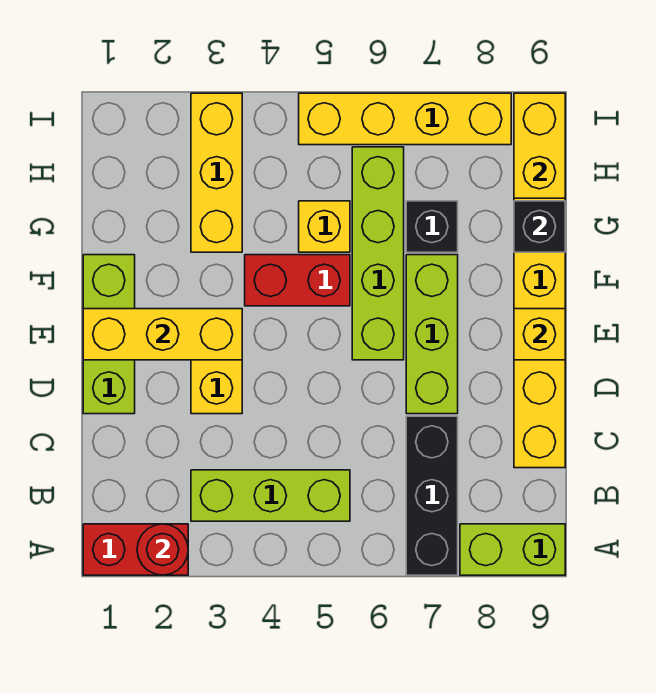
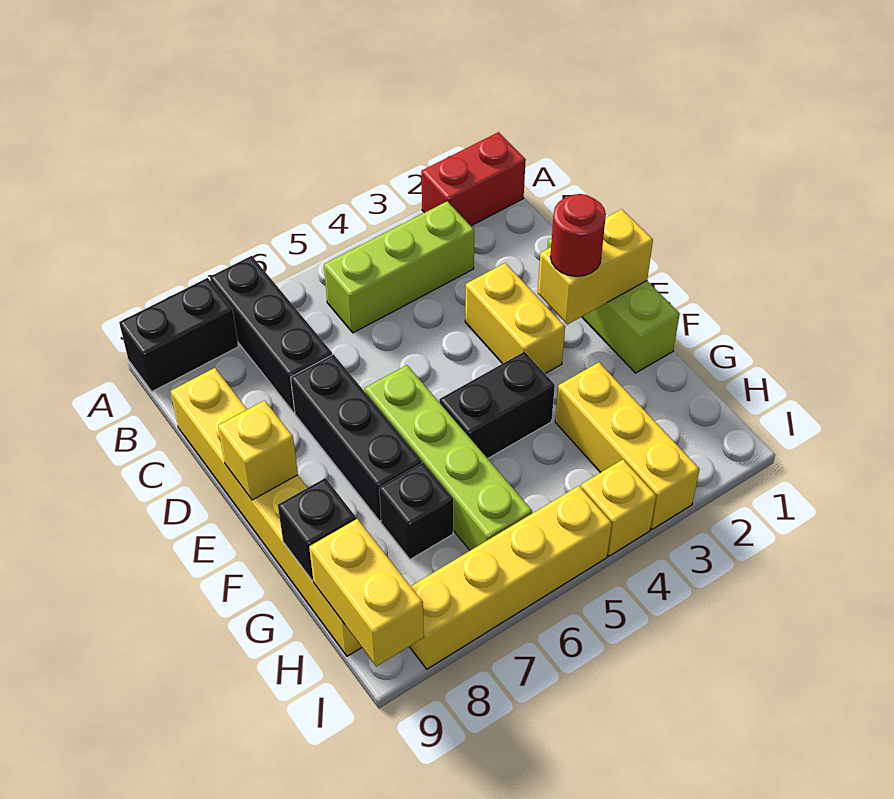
red round brick A2 level 2 -> red round brick E2 level 3
lime brick A8:A9 level 1 -> black brick A8:A9 level 1
lime brick D7:F7 level 1 -> black brick D7:F7 level 1
yellow brick E1:E3 level 2 -> yellow brick E1:E2 level 2
red brick F4:F5 level 1 -> black brick F4:F5 level 1
yellow brick G5 level 1 -> yellow brick I4 level 1

